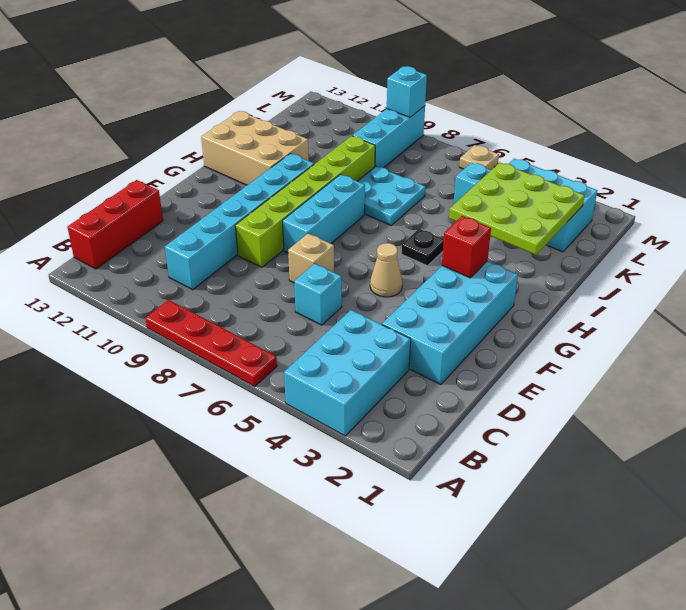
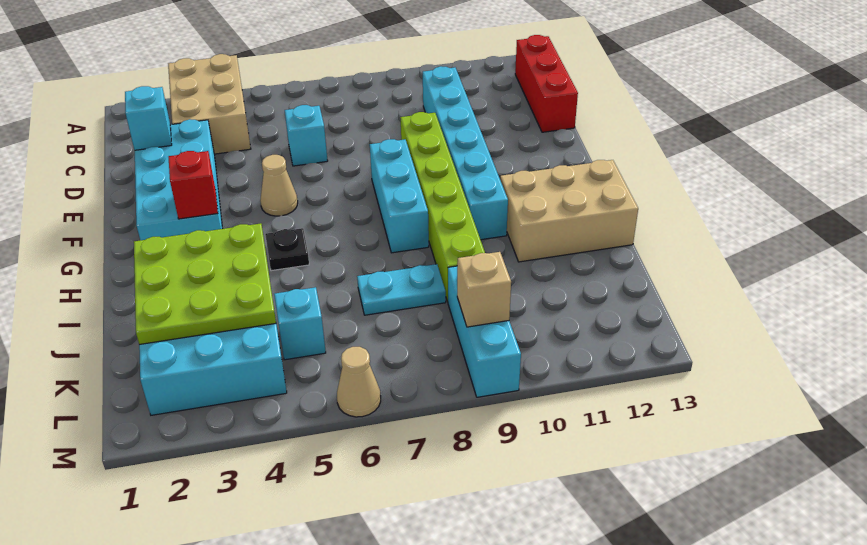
cyan brick A3:C4 level 1 -> tan brick A3:C4 level 1
red plate A6:A9 level 1 -> none
tan brick E7 level 1 -> tan brick L9 level 2
cyan plate I7:J8 level 1 -> cyan plate J7:J8 level 1
tan plate M6 level 1 -> tan cone M6 level 1
cyan brick M9 level 2 -> cyan brick D2 level 2

